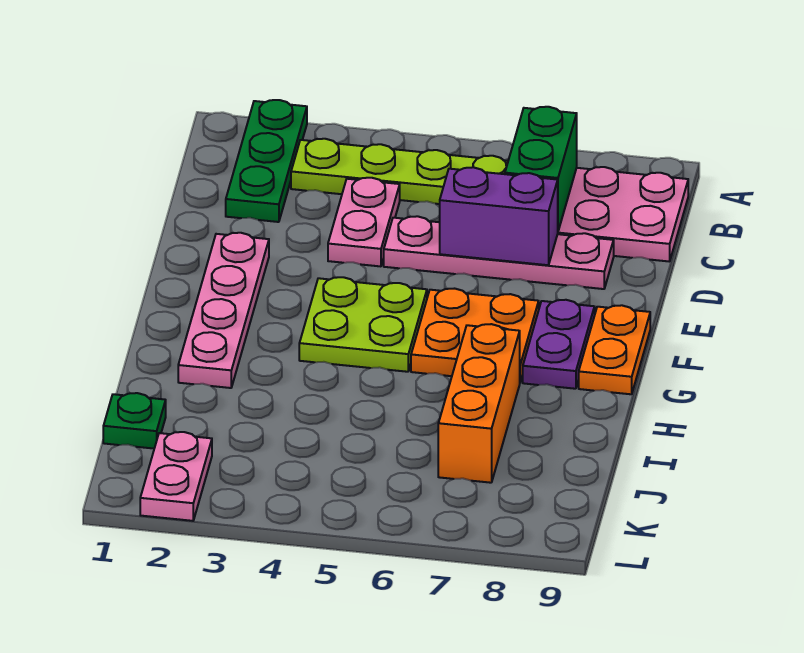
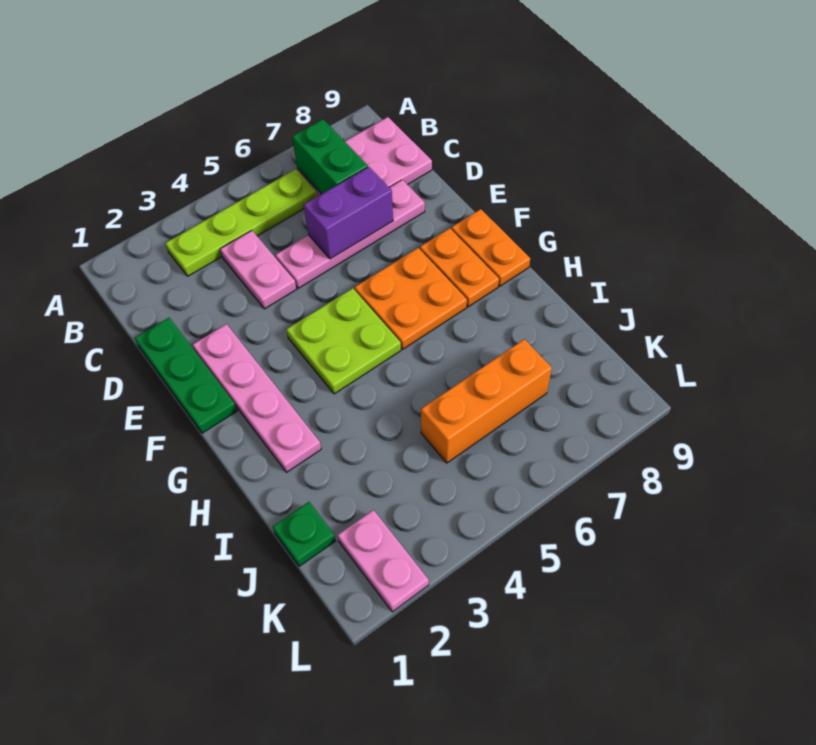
green plate A2:C2 level 1 -> green plate D1:F1 level 1
purple plate F8:G8 level 1 -> orange plate F8:G8 level 1
orange brick H7:J7 level 1 -> orange brick J5:J7 level 1

